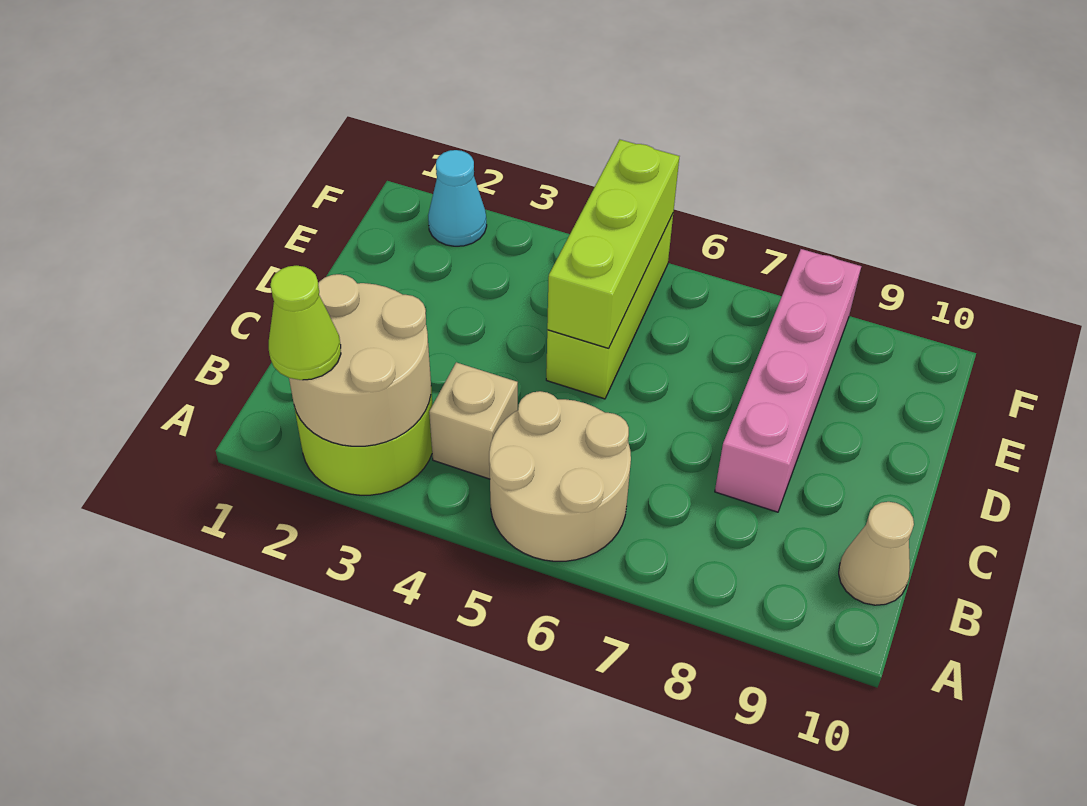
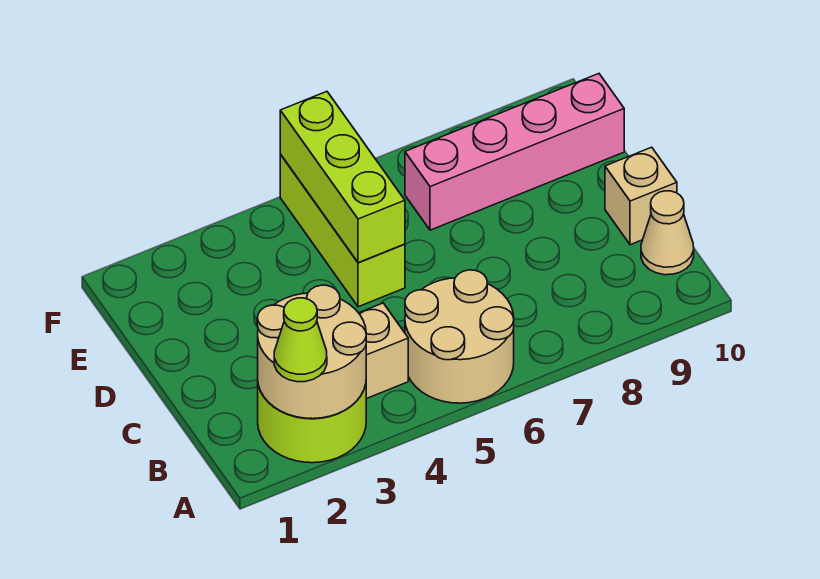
pink brick C8:F8 level 1 -> pink brick E7:E10 level 1
none -> tan brick C10 level 1
cyan cone F2 level 1 -> none

